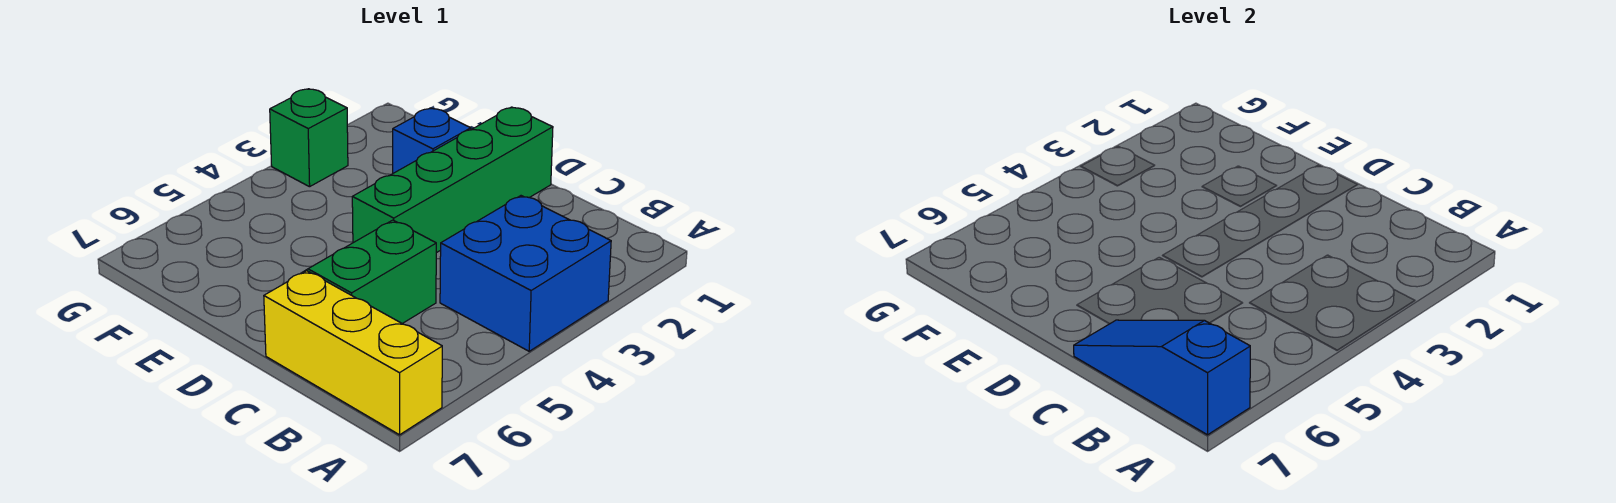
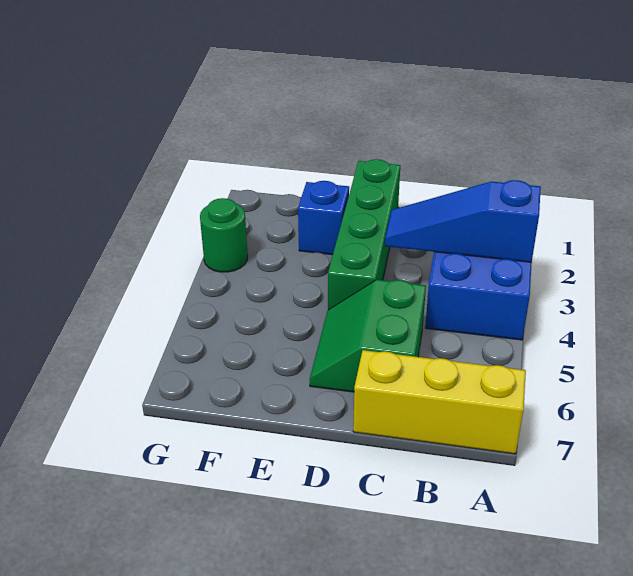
blue slope A7:C7 level 2 top A -> blue slope A3:C3 level 2 top A
green brick G3 level 1 -> green round brick G3 level 1

